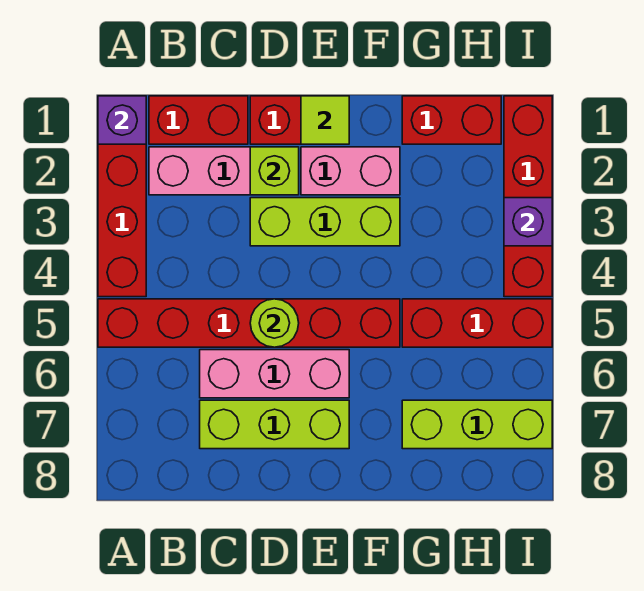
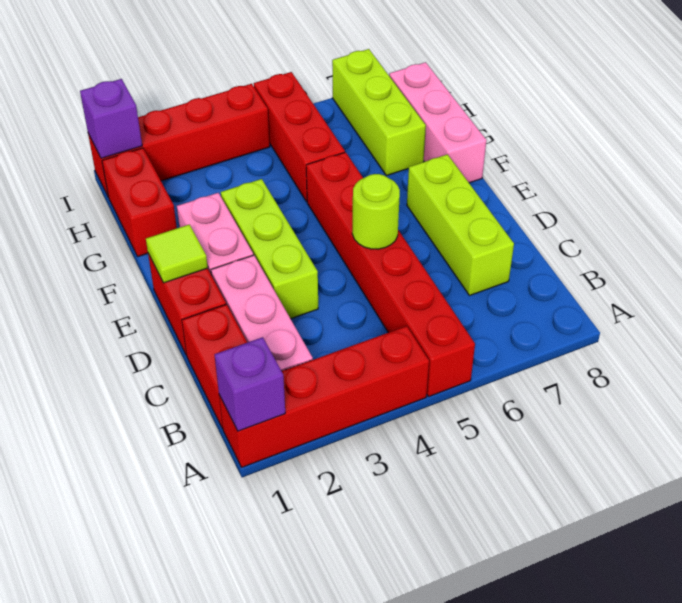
pink brick C6:E6 level 1 -> pink brick F8:H8 level 1
lime brick D2 level 2 -> none
purple brick I3 level 2 -> purple brick I1 level 2

